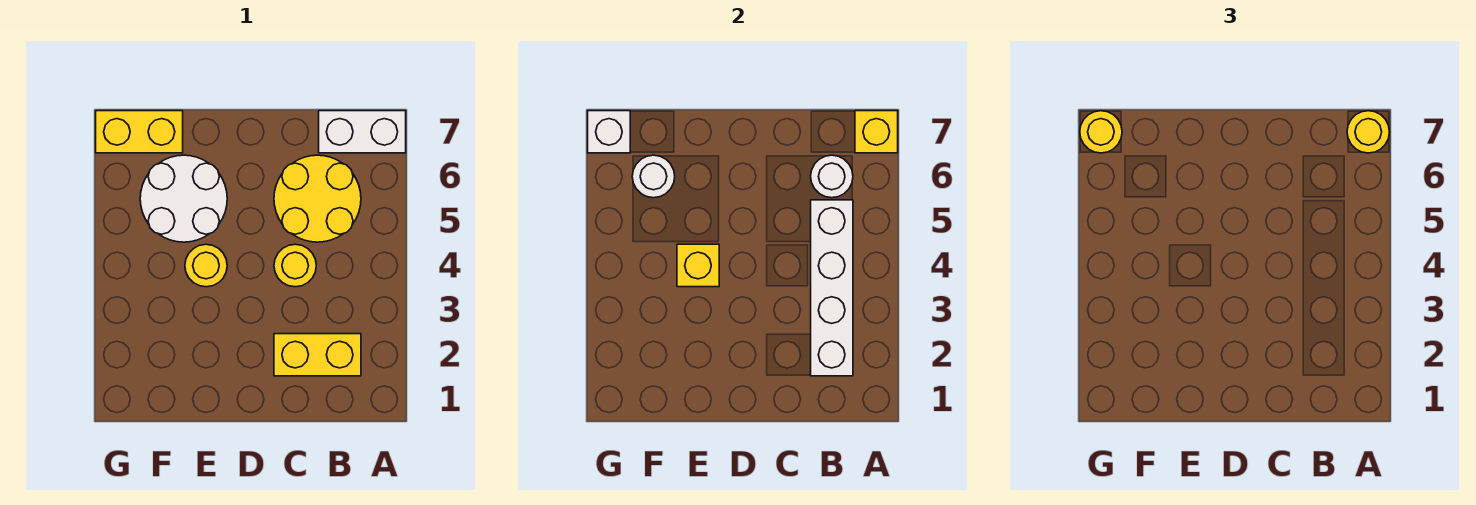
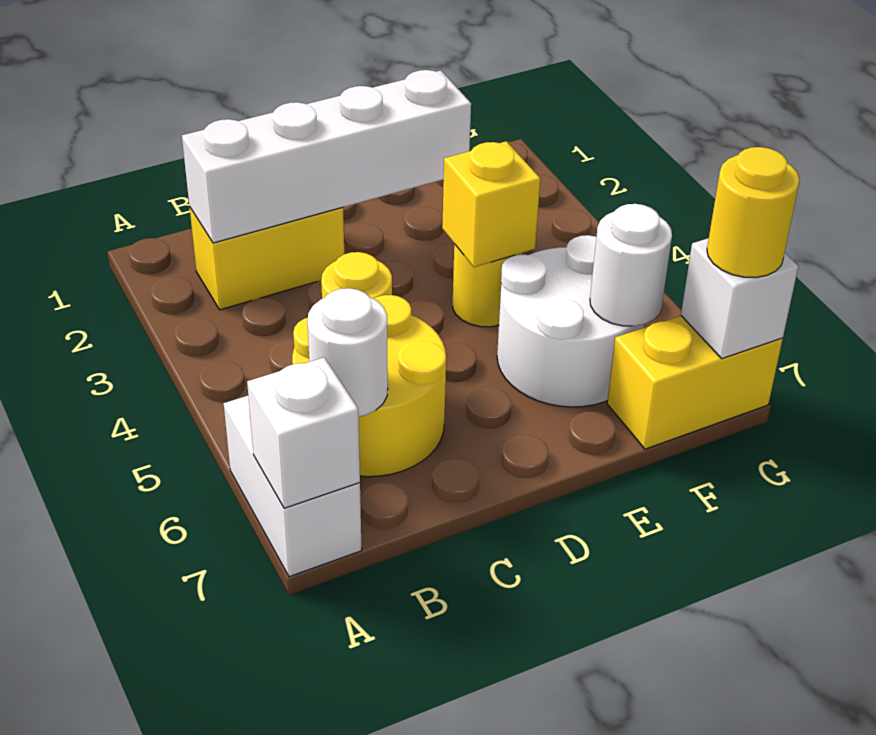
white brick A7:B7 level 1 -> white brick A6:A7 level 1
yellow brick A7 level 2 -> white brick A7 level 2
yellow round brick A7 level 3 -> none
white brick B2:B5 level 2 -> white brick B2:E2 level 2

